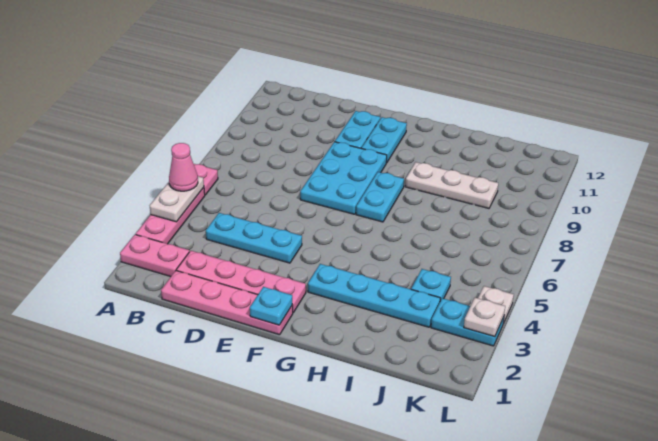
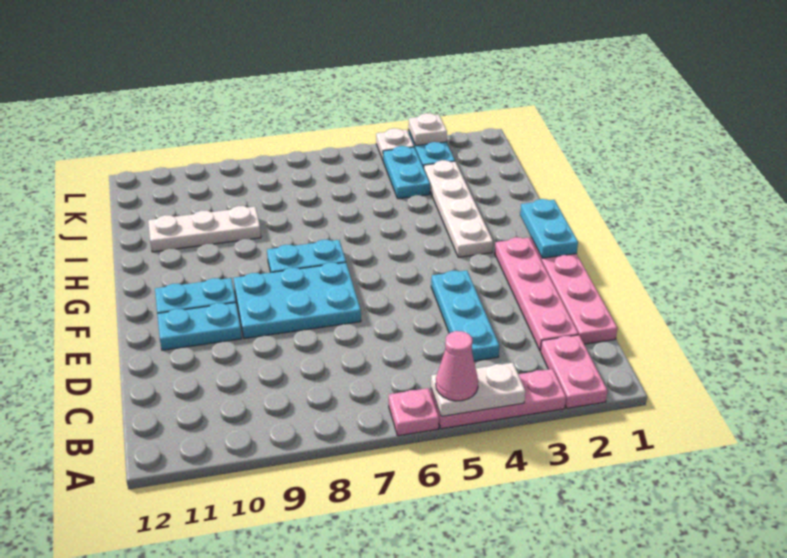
cyan plate F1 level 2 -> cyan plate F1:G1 level 2
cyan plate G3:J3 level 1 -> white plate G3:J3 level 1
white plate H9:J9 level 1 -> white plate I9:I11 level 1
cyan plate J4 level 1 -> cyan plate J4:K4 level 1

